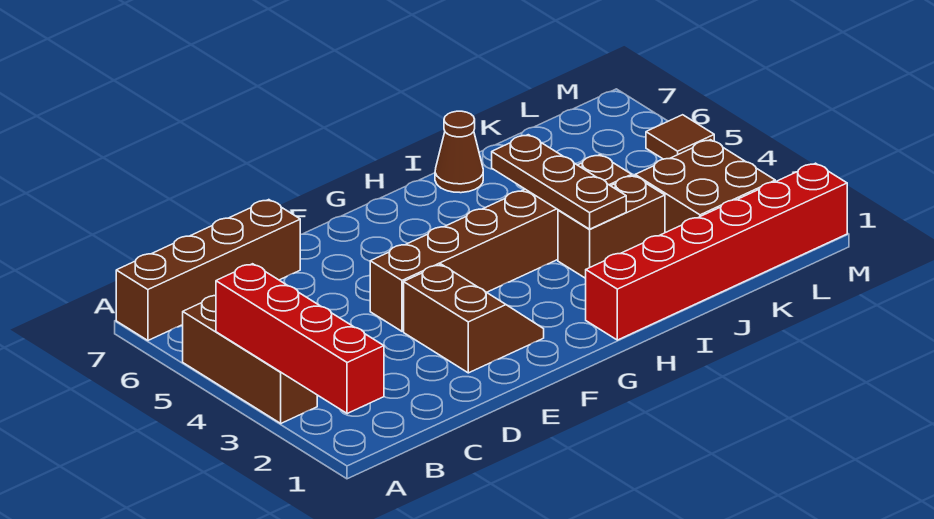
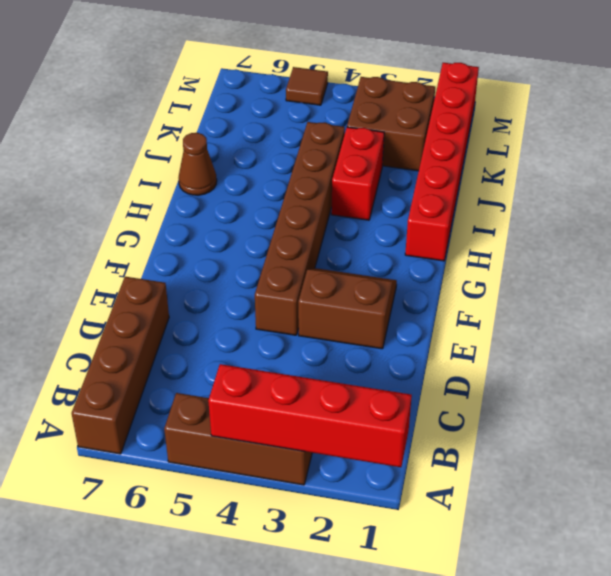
brown brick I3:J3 level 1 -> red brick I3:J3 level 1
brown plate I3:I5 level 2 -> none

